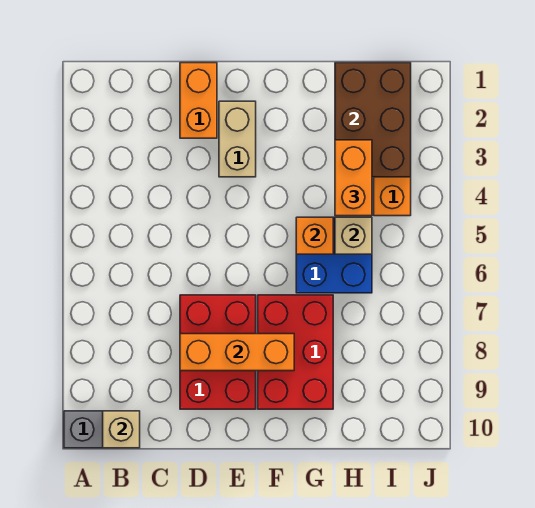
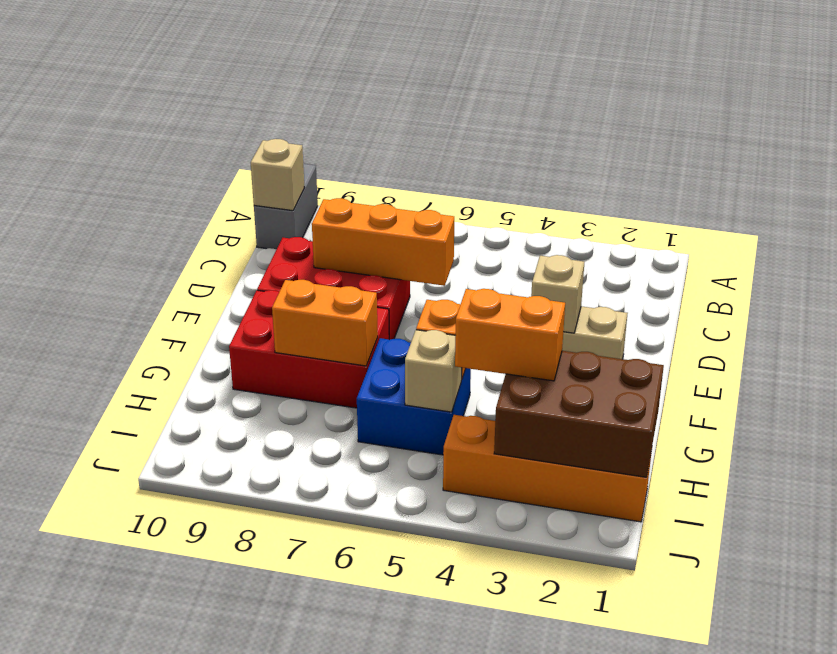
orange brick D1:D2 level 1 -> orange brick G7:G8 level 2
orange brick D8:F8 level 2 -> orange brick D6:D8 level 2
none -> tan brick E3 level 2

